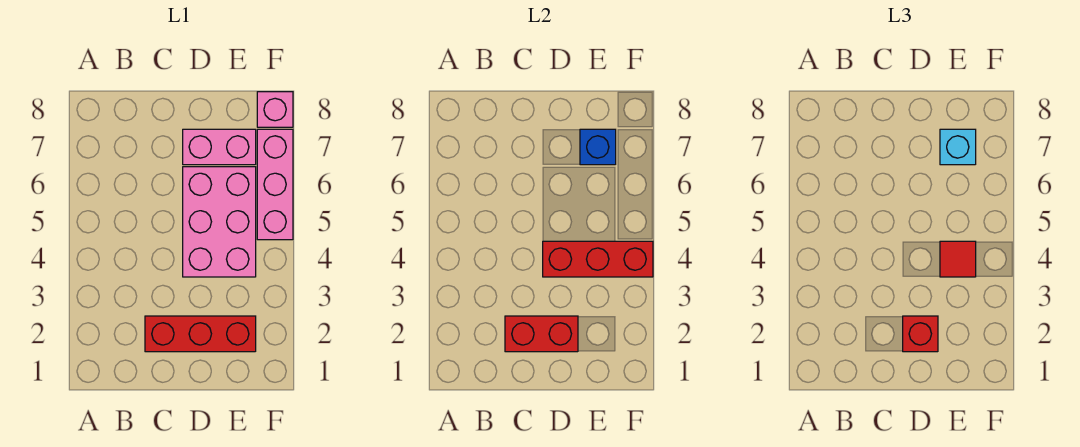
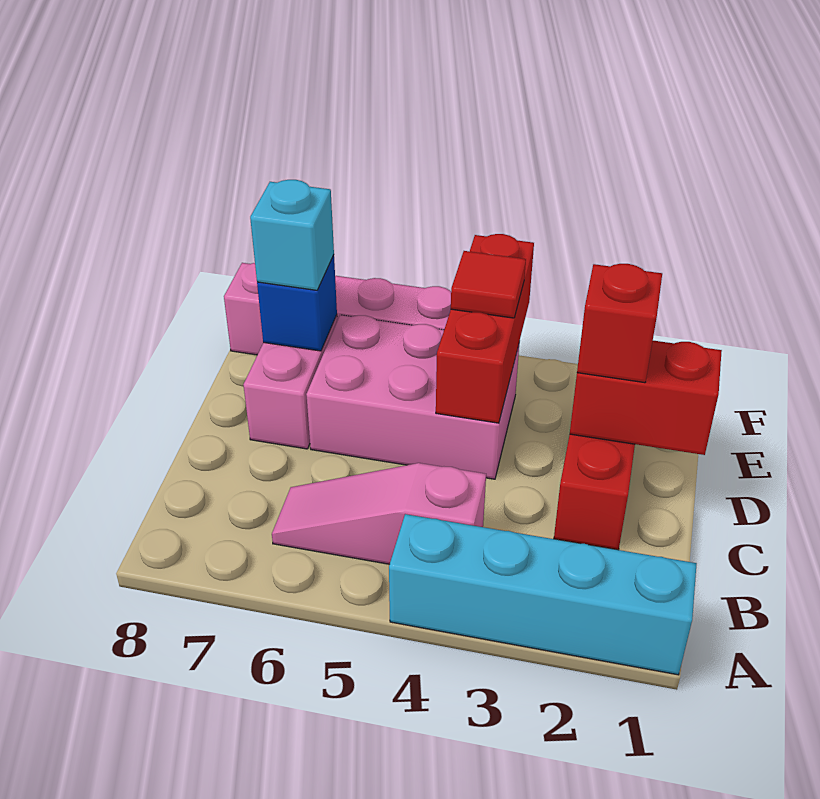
none -> cyan brick A1:A4 level 1
none -> pink slope B4:B6 level 1 top 4
red brick C2:D2 level 2 -> red brick D1:D2 level 2

